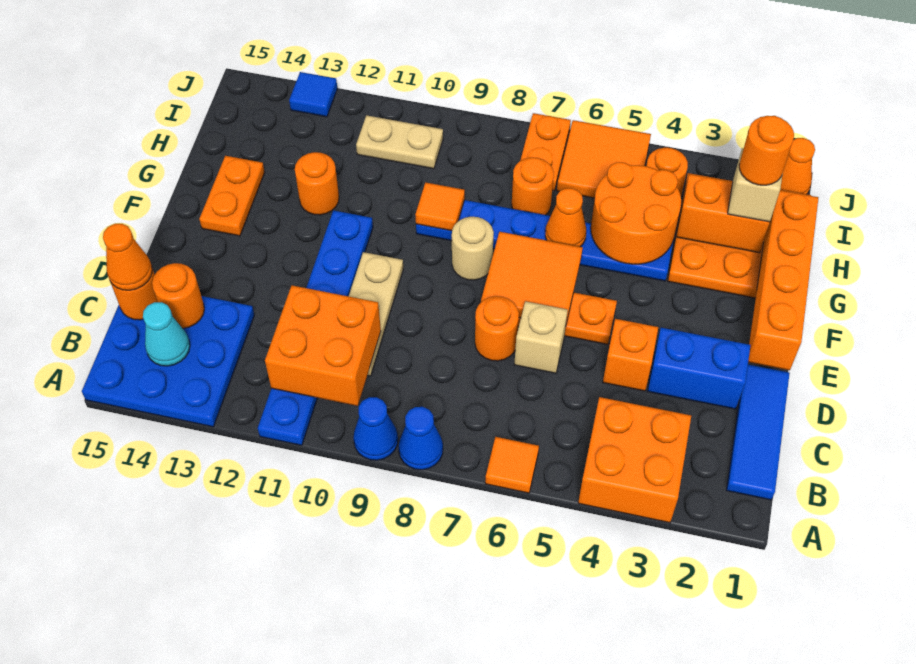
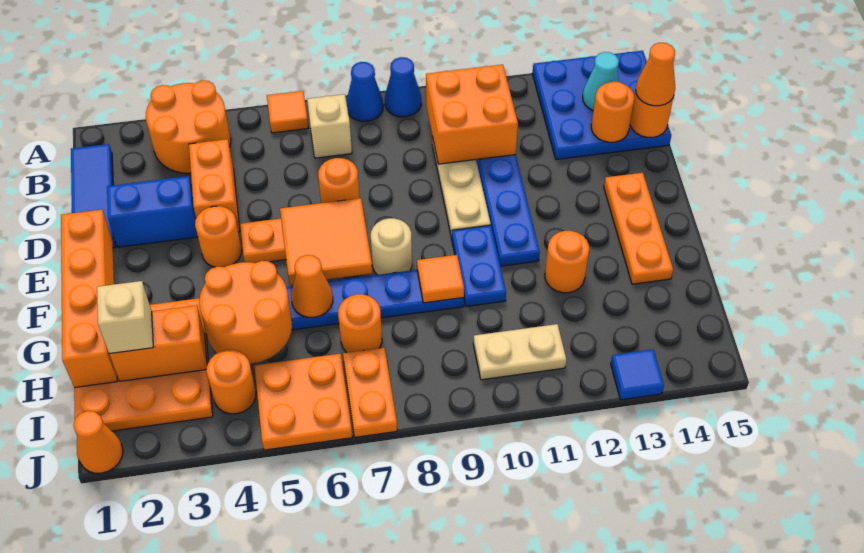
orange brick A3:B4 level 1 -> orange round brick A3:B4 level 1
orange brick D4 level 1 -> orange brick C4:D4 level 1
tan brick D6 level 1 -> tan brick B7 level 1
none -> blue plate F10:G10 level 1
orange plate F14:G14 level 1 -> orange plate E14:G14 level 1
orange round brick H2 level 4 -> orange round brick E4 level 1
orange tile I5:J6 level 1 -> orange plate I5:J6 level 1

